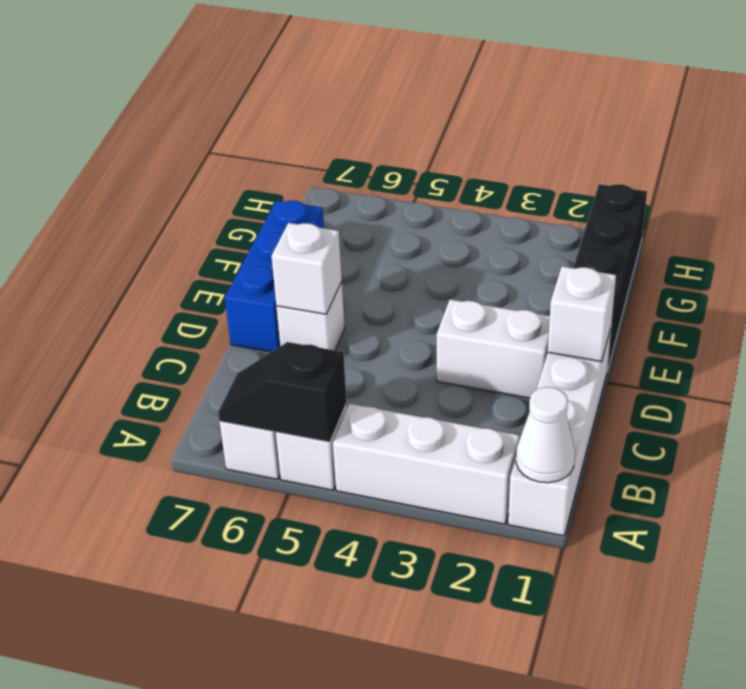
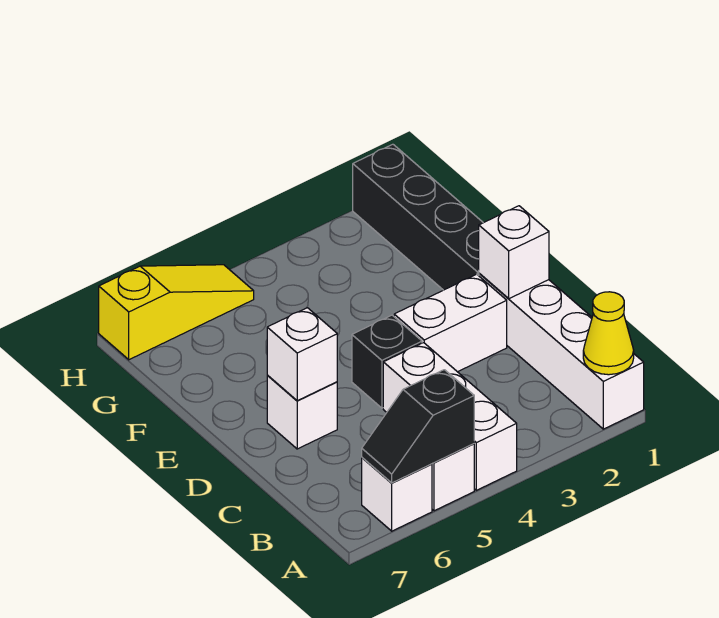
white cone A1 level 2 -> yellow cone A1 level 2
white brick A2:A4 level 1 -> white brick A4:C4 level 1
none -> black brick D4 level 1
blue brick D7:F7 level 1 -> none
none -> yellow slope H5:H7 level 1 top 7

